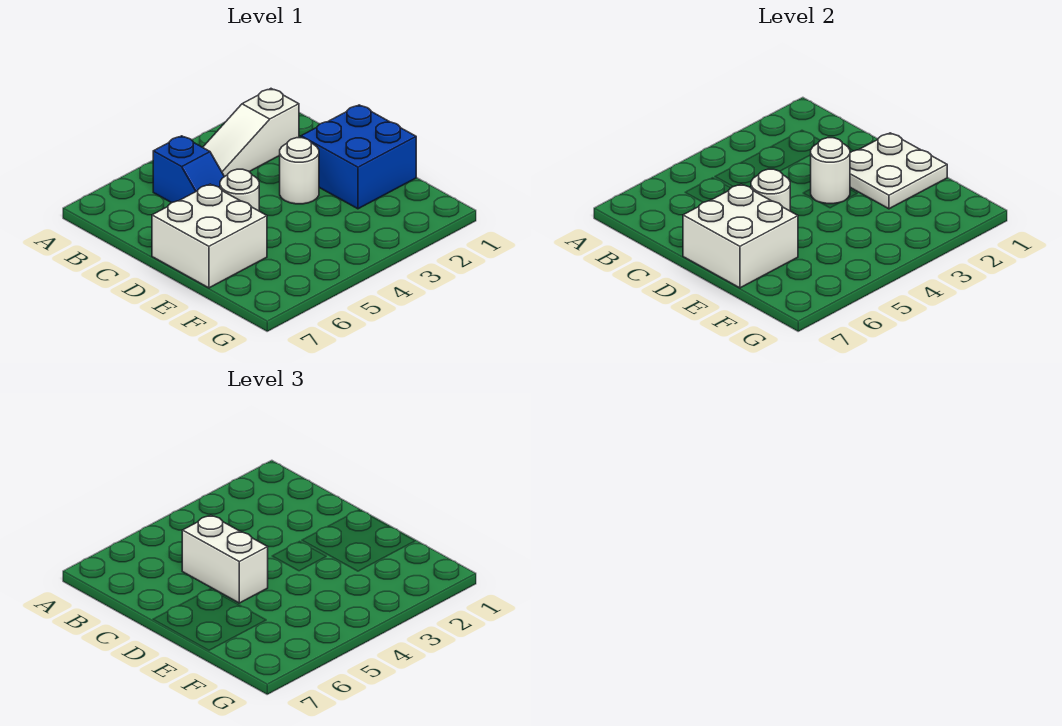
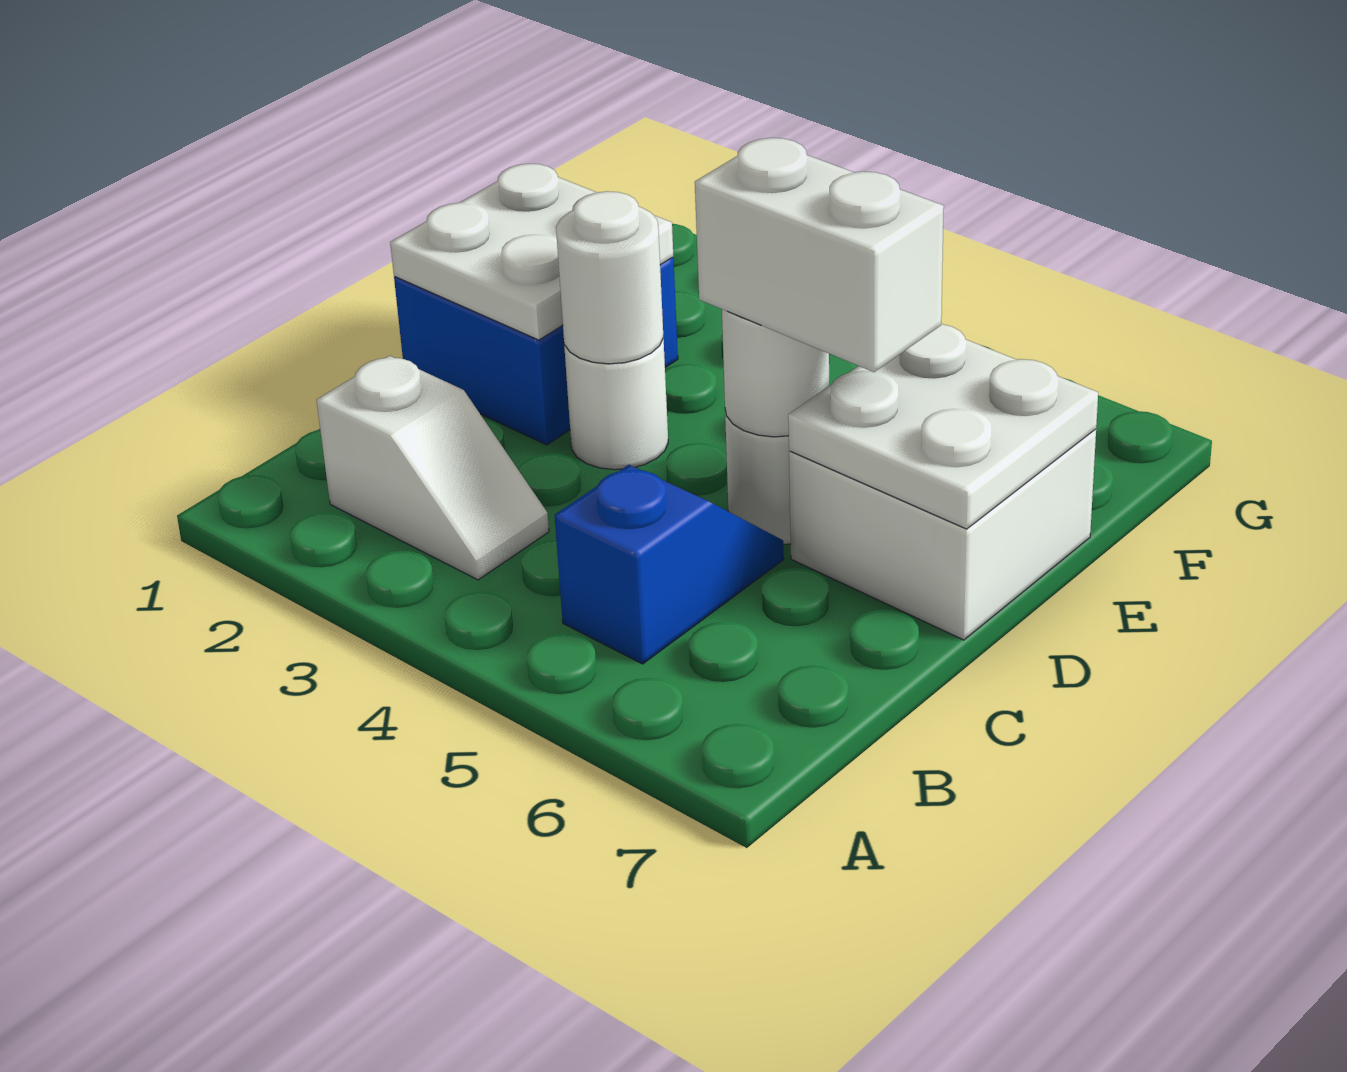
white slope B2:B4 level 1 top 2 -> white slope B2:B3 level 1 top 2
white brick C5:D5 level 3 -> white brick D5:D6 level 3
white brick D6:E7 level 2 -> white plate D6:E7 level 2

